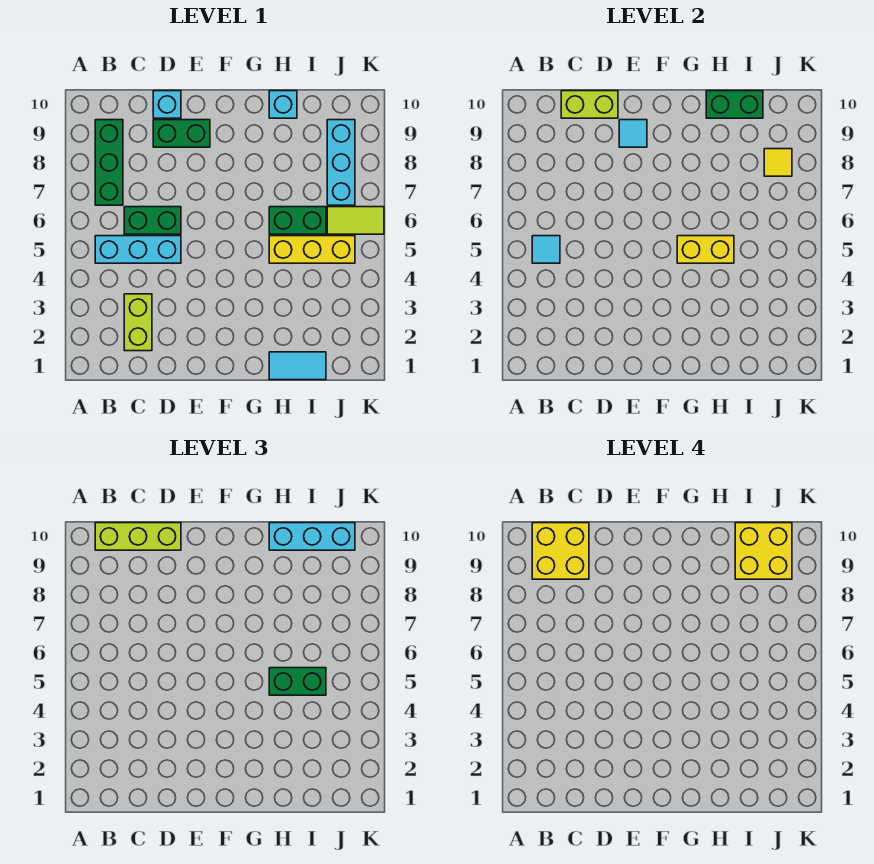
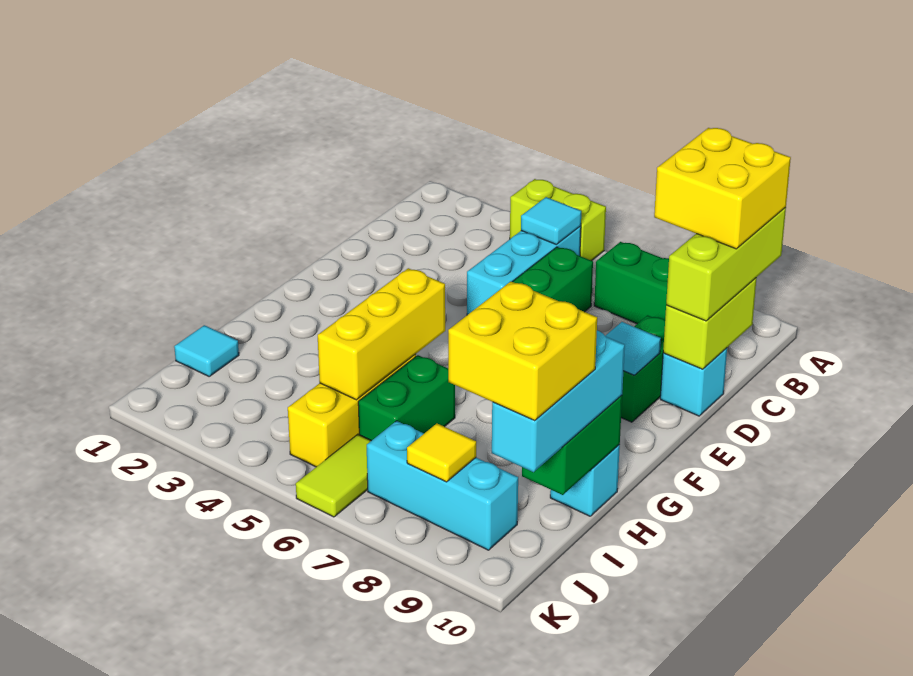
lime brick C2:C3 level 1 -> lime brick A4:A5 level 1
yellow brick G5:H5 level 2 -> yellow brick G5:I5 level 2
cyan tile H1:I1 level 1 -> cyan tile I1 level 1
green brick H5:I5 level 3 -> none

